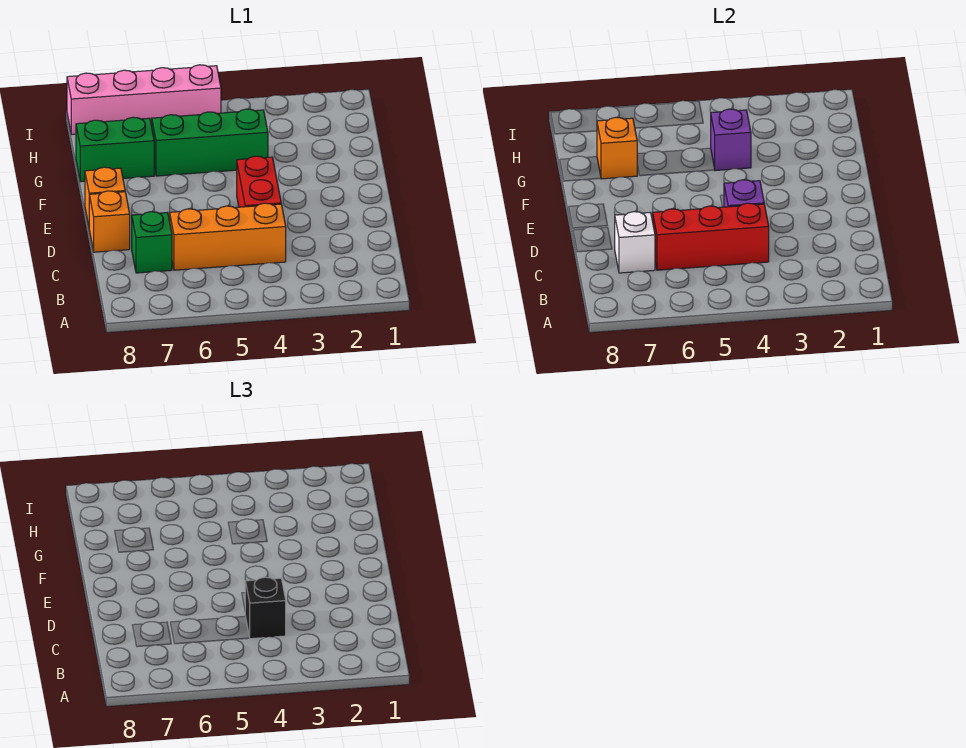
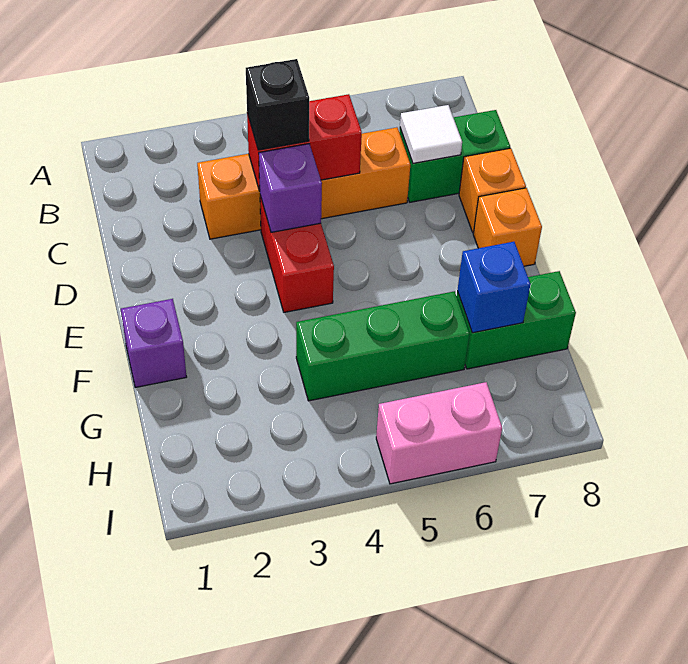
orange brick C4:C6 level 1 -> orange brick C3:C6 level 1
red brick C4:C6 level 2 -> red brick C4:C5 level 2
green brick C7 level 1 -> green brick C7:C8 level 1
white brick C7 level 2 -> white tile C7 level 2
purple brick G4 level 2 -> purple brick F1 level 1
orange brick G7 level 2 -> blue brick G7 level 2
pink brick I5:I8 level 1 -> pink brick I5:I6 level 1

